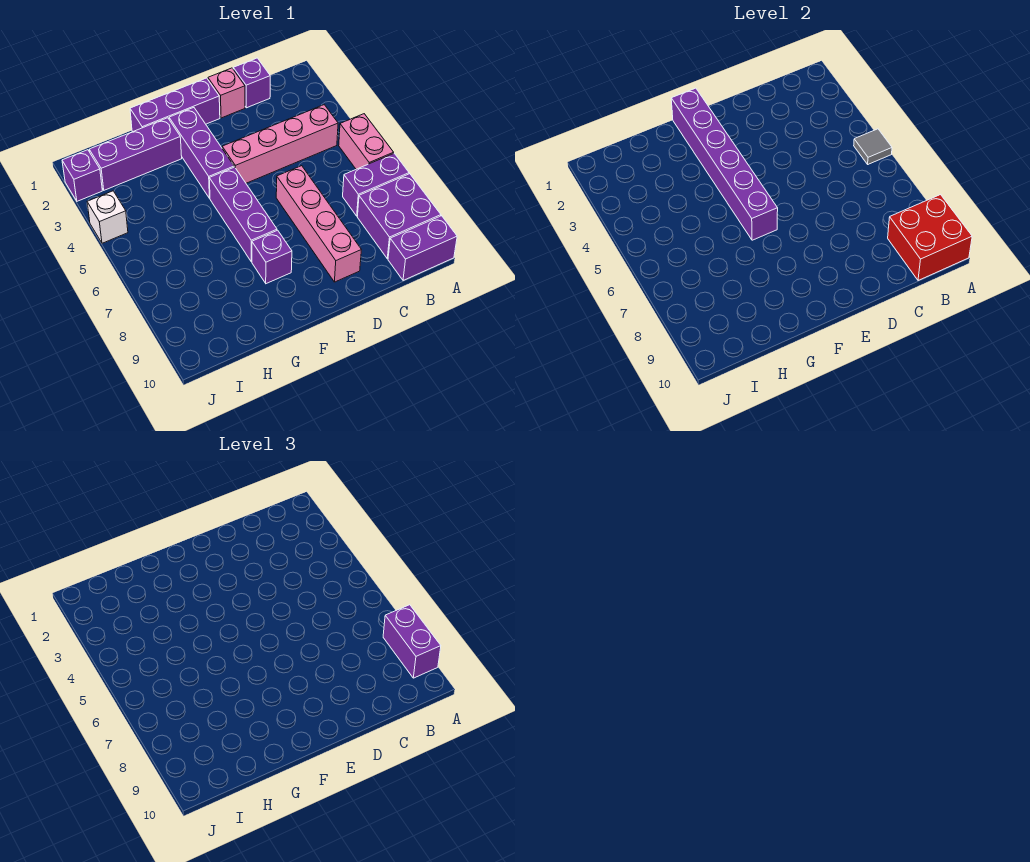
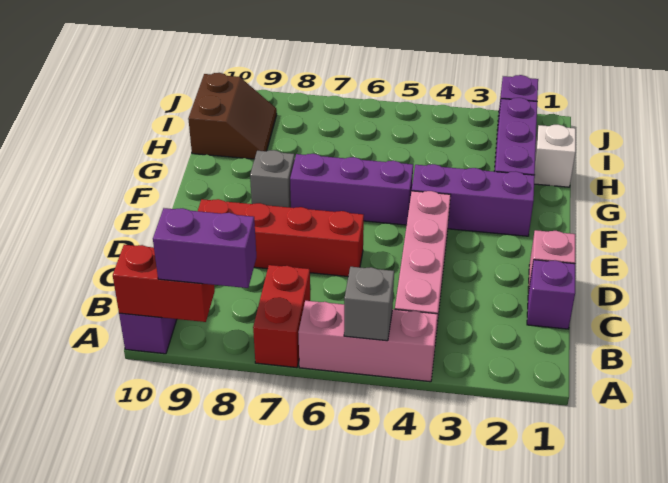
pink brick A5:A6 level 1 -> pink brick A4:A6 level 1
grey tile A5 level 2 -> grey brick A5 level 2
purple brick A7:B7 level 1 -> red brick A7:B7 level 1
purple brick A8:B9 level 1 -> none
red brick A9:B10 level 2 -> red brick A9:A10 level 2
pink brick D6:D9 level 1 -> red brick D6:D9 level 1
purple brick E1:G1 level 1 -> none
purple brick F1:F6 level 2 -> none
purple brick F8 level 1 -> grey brick F8 level 1
none -> brown slope H9:I10 level 1 top 10
white brick J4 level 1 -> white brick H1 level 1

